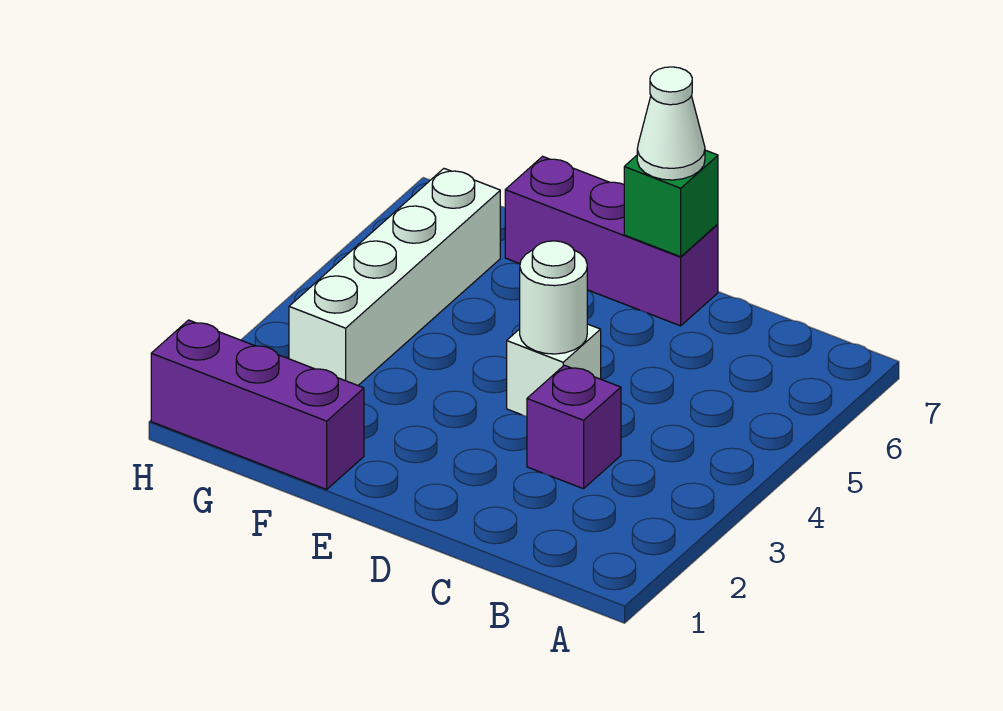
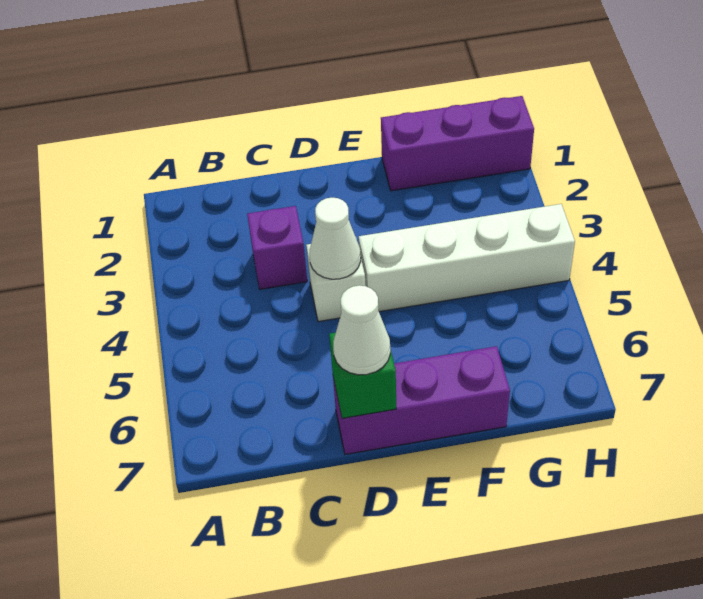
white round brick D4 level 2 -> white cone D4 level 2
white brick G3:G6 level 1 -> white brick E4:H4 level 1

